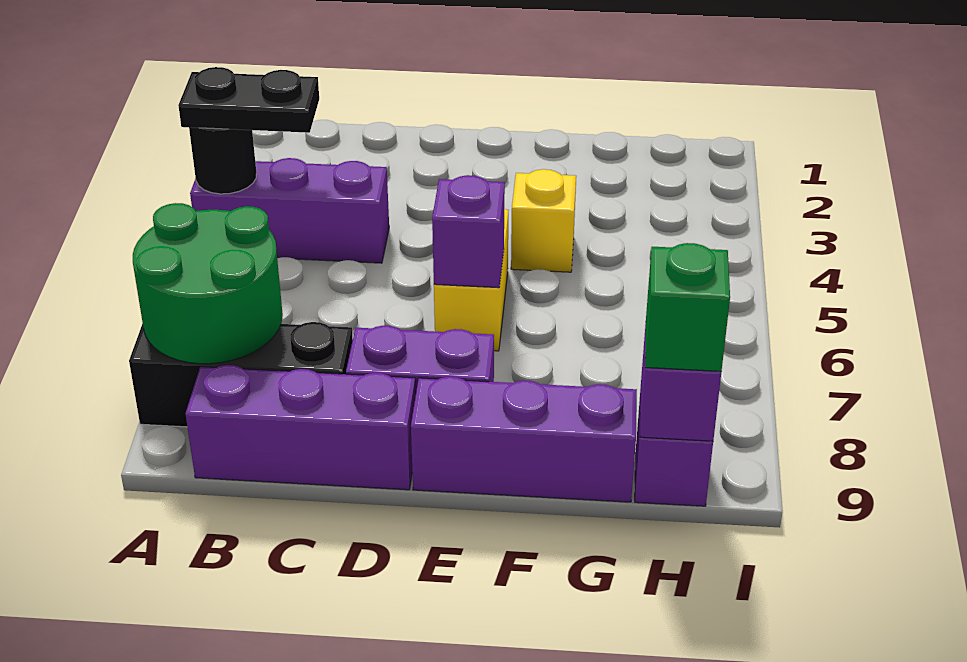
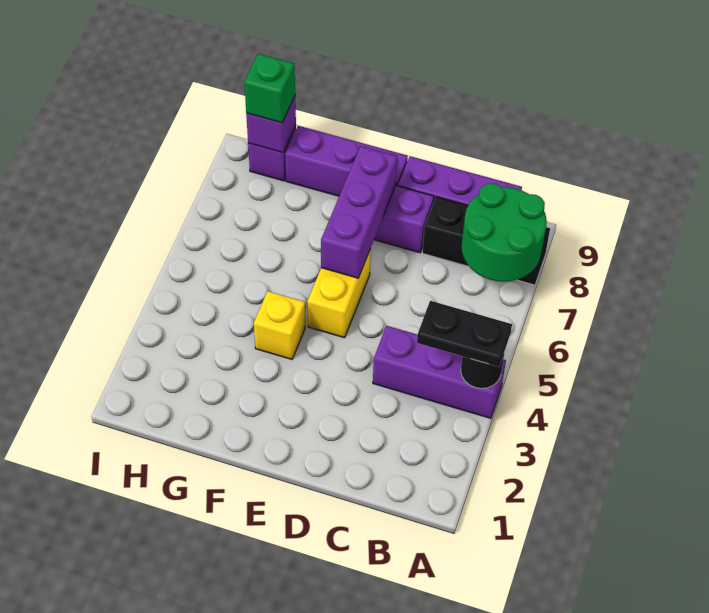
purple brick E6 level 2 -> purple brick E6:E8 level 2

